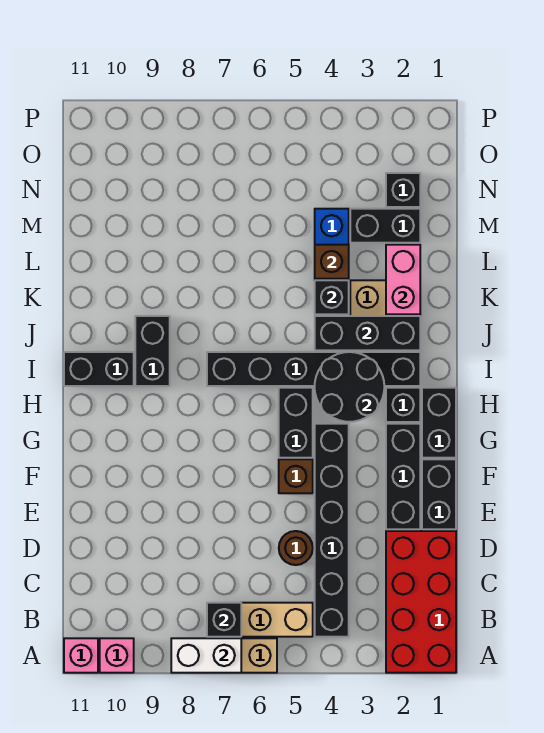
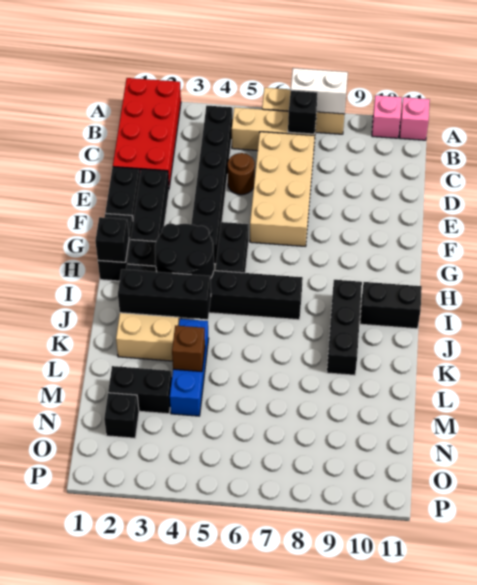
none -> tan brick C6:F7 level 1
brown brick F5 level 1 -> none
black brick I9:J9 level 1 -> black brick I9:K9 level 1
pink brick K2:L2 level 2 -> none
black brick K4 level 2 -> black brick H1 level 2

